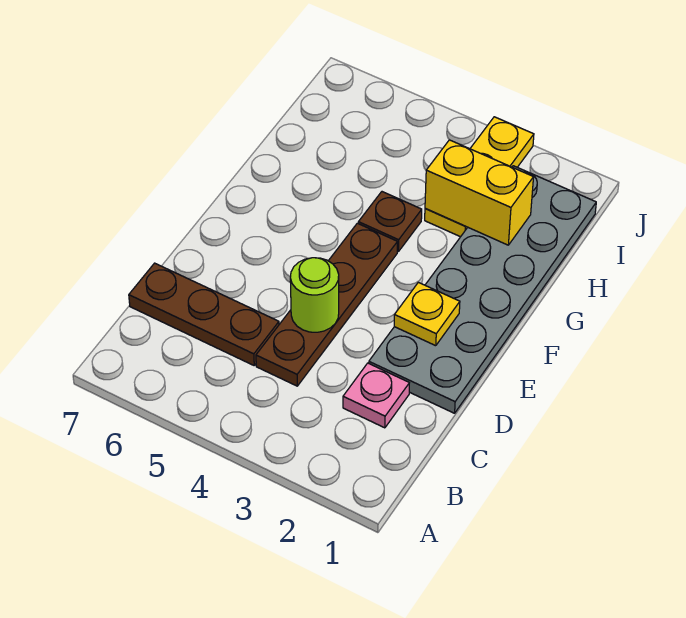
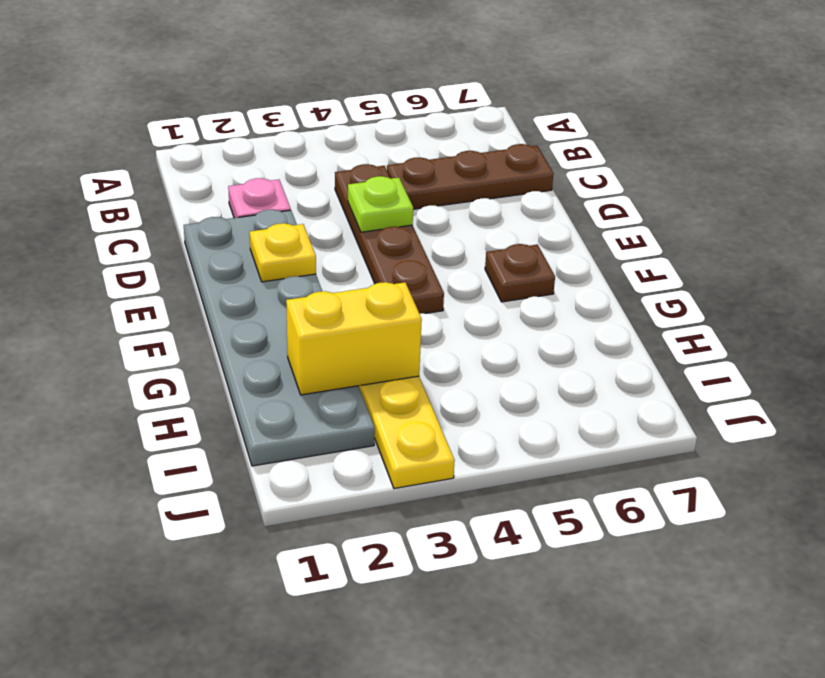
lime round brick D4 level 2 -> lime plate D4 level 2
brown plate G4 level 1 -> brown plate F6 level 1

